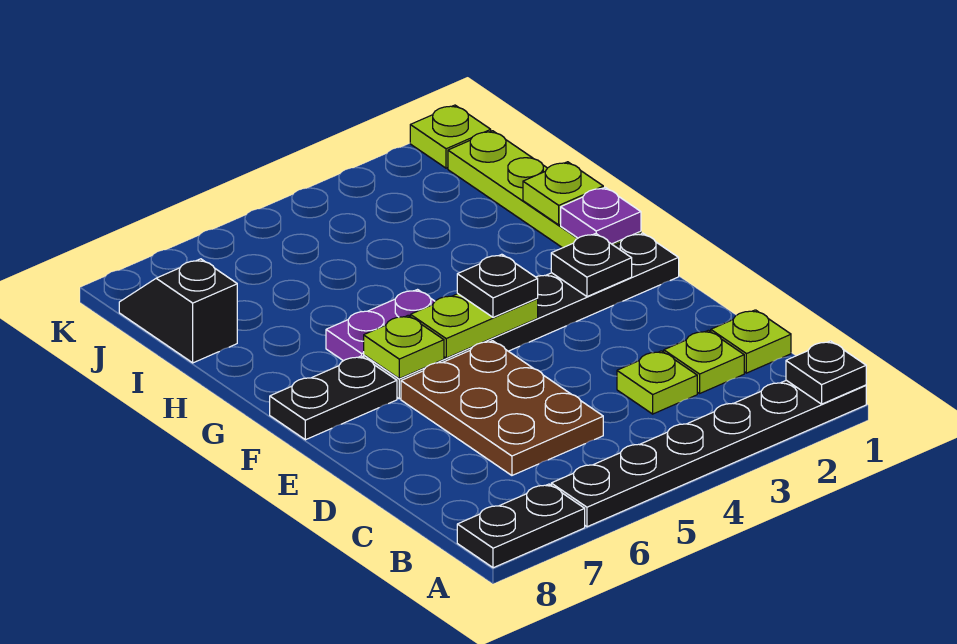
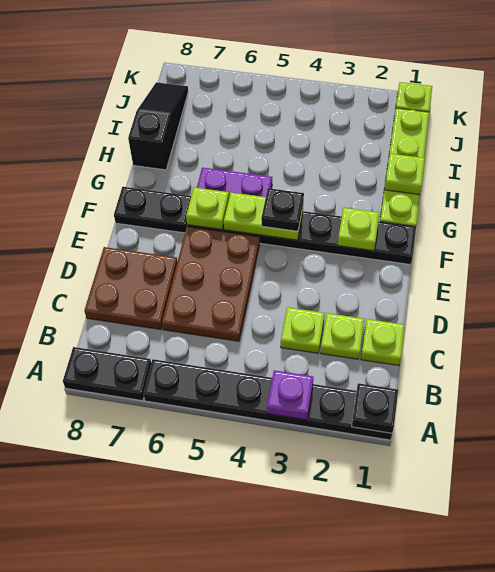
none -> brown plate C7:D8 level 1
black plate F2 level 2 -> lime plate F2 level 2
purple plate G1 level 2 -> purple plate A3 level 2
black slope I8:J8 level 1 top I -> black slope H8:J8 level 1 top H

